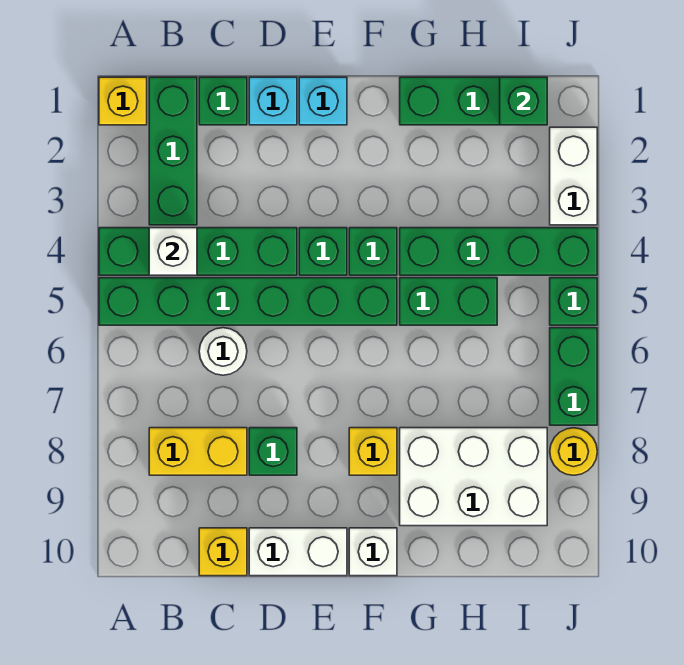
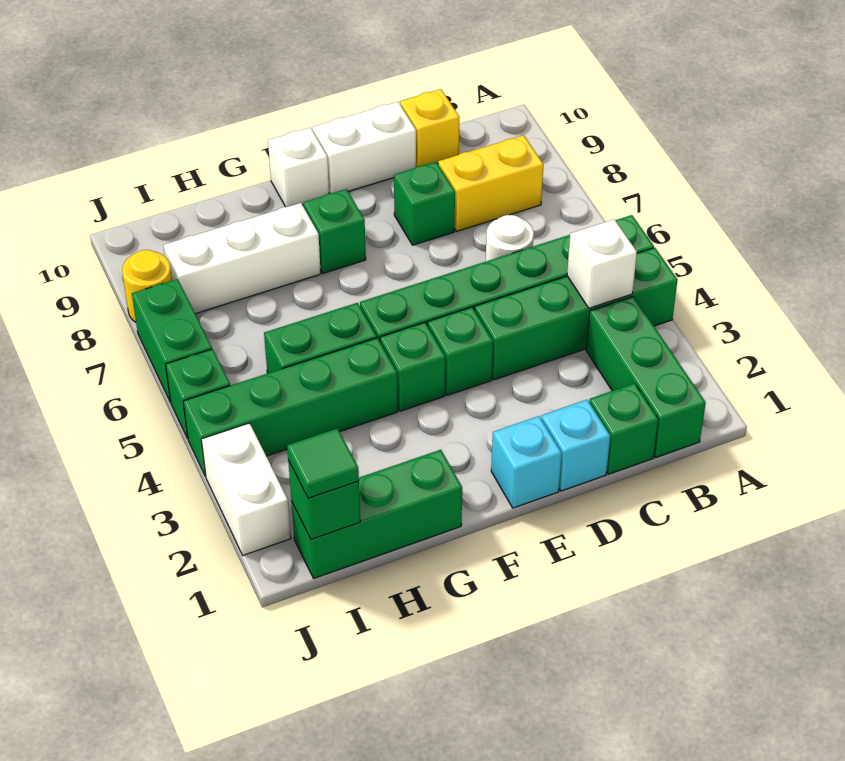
yellow brick A1 level 1 -> none
yellow brick F8 level 1 -> green brick F8 level 1
white brick G8:I9 level 1 -> white brick G8:I8 level 1
none -> green tile I1 level 3

